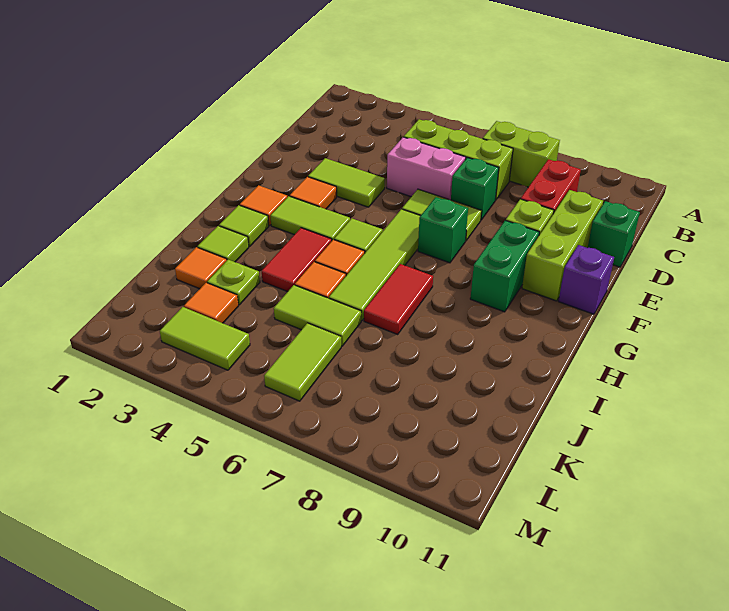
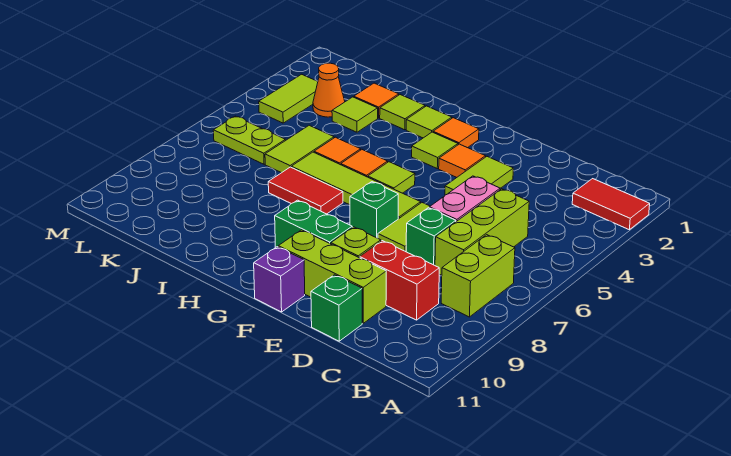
lime tile G3:G4 level 1 -> lime tile G3 level 1
red tile H4:I4 level 1 -> red tile A2:B2 level 1
lime plate J3 level 1 -> lime tile J3 level 1
orange tile K3 level 1 -> orange cone K3 level 1
lime tile K6:L6 level 1 -> lime plate K6:L6 level 1

